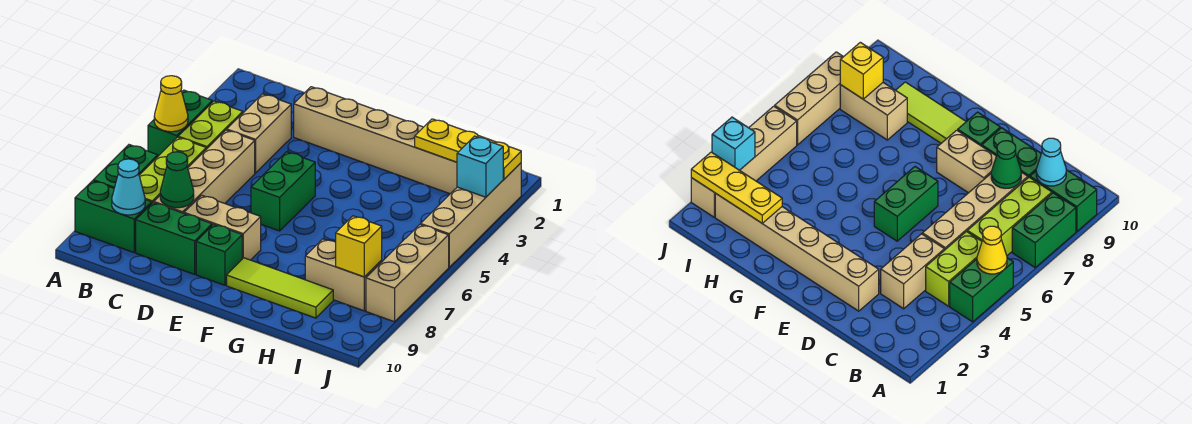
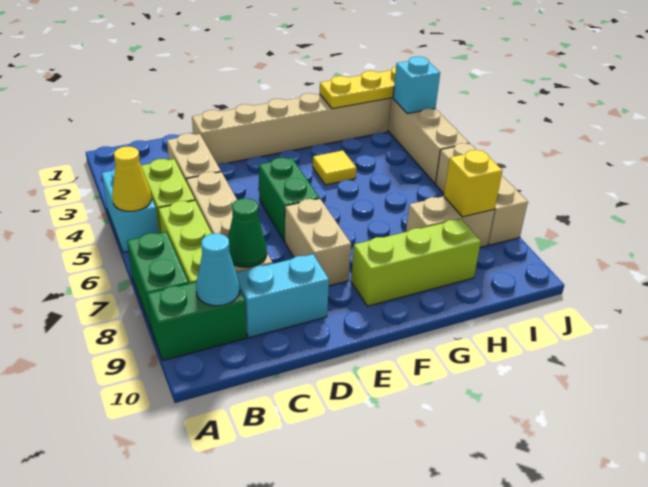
green brick A4:A5 level 1 -> cyan brick A4:A5 level 1
green brick C9:D9 level 1 -> cyan brick C9:D9 level 1
tan brick D8:E8 level 1 -> tan brick E7:E8 level 1
green brick E9 level 1 -> none
lime tile F9:H9 level 1 -> lime brick F9:H9 level 1
none -> yellow tile G4 level 1

